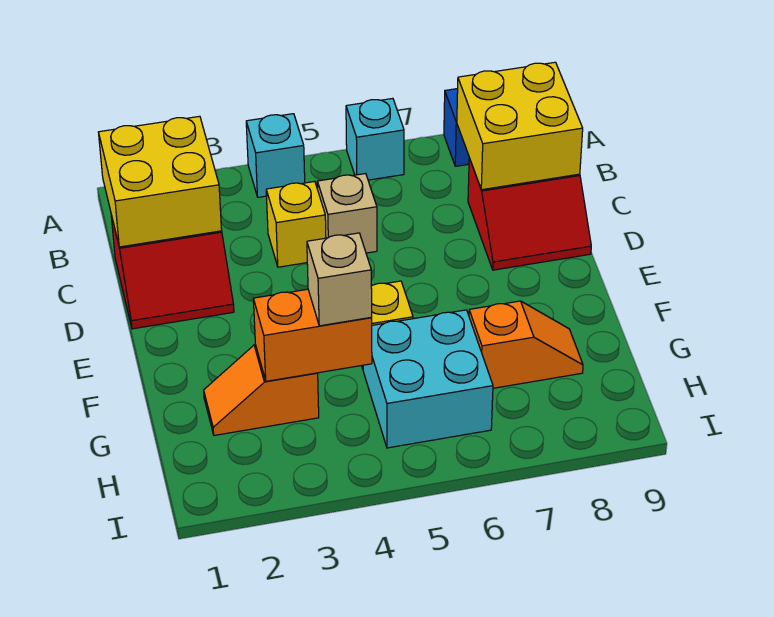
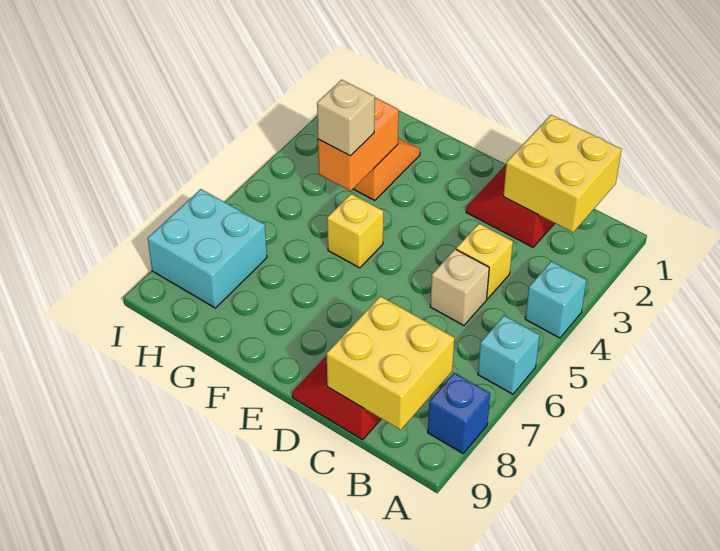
cyan brick G5:H6 level 1 -> cyan brick H7:I8 level 1
orange slope G7:G8 level 1 top 7 -> none

